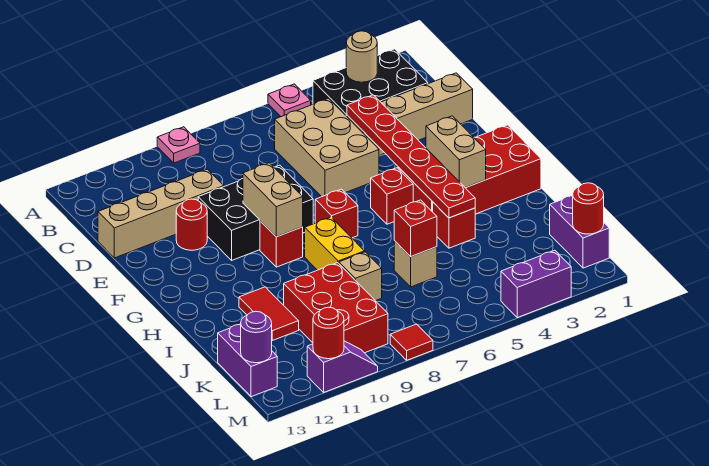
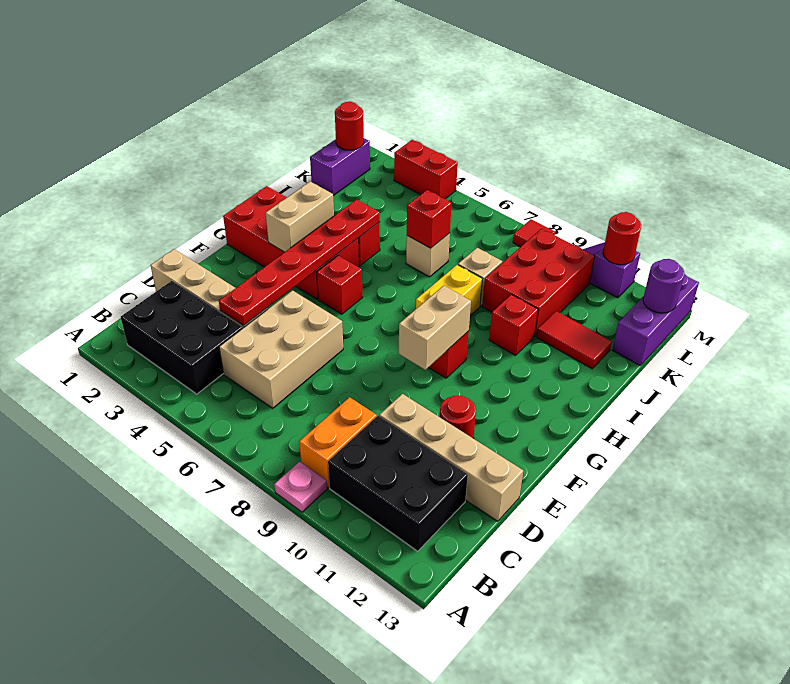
pink plate A5 level 1 -> none
tan round brick B3 level 2 -> none
none -> orange brick B9:C9 level 1
black brick E8:F10 level 1 -> black brick B10:C12 level 1
red brick G7 level 1 -> red brick I10 level 1
red tile I11:J11 level 1 -> red tile J11:J12 level 1
purple brick K13:L13 level 1 -> purple brick K13:M13 level 1
purple brick M3:M4 level 1 -> red brick M3:M4 level 1

